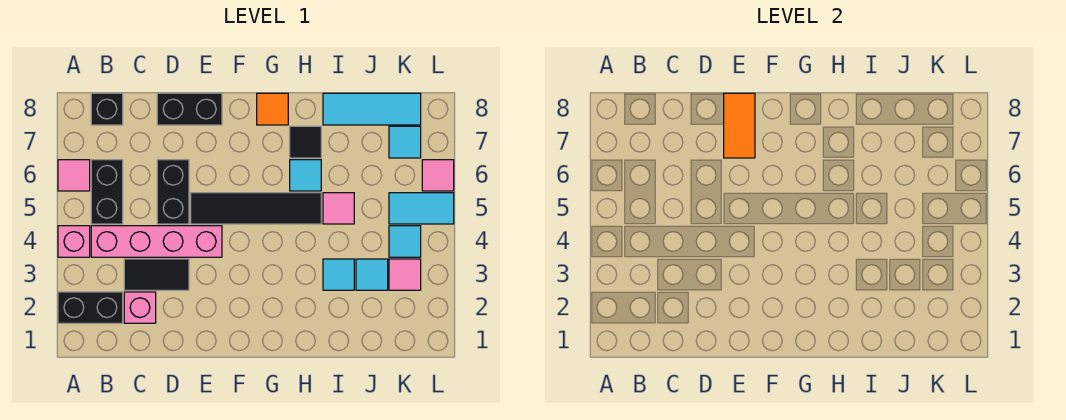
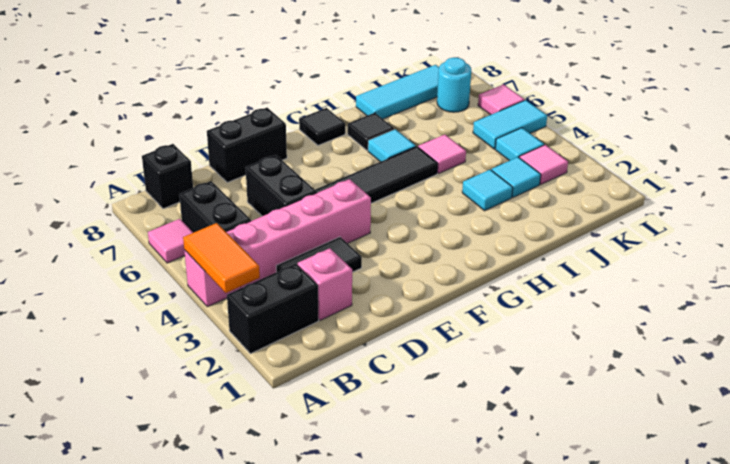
orange tile E7:E8 level 2 -> orange tile A3:A4 level 2
orange tile G8 level 1 -> black tile G8 level 1
cyan tile K7 level 1 -> cyan round brick K7 level 1

